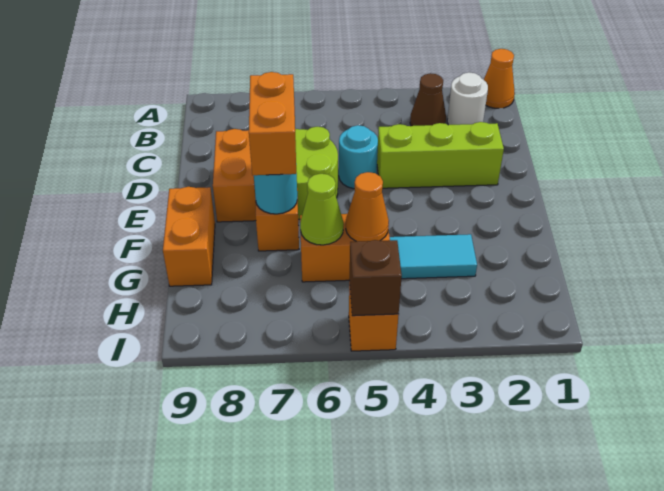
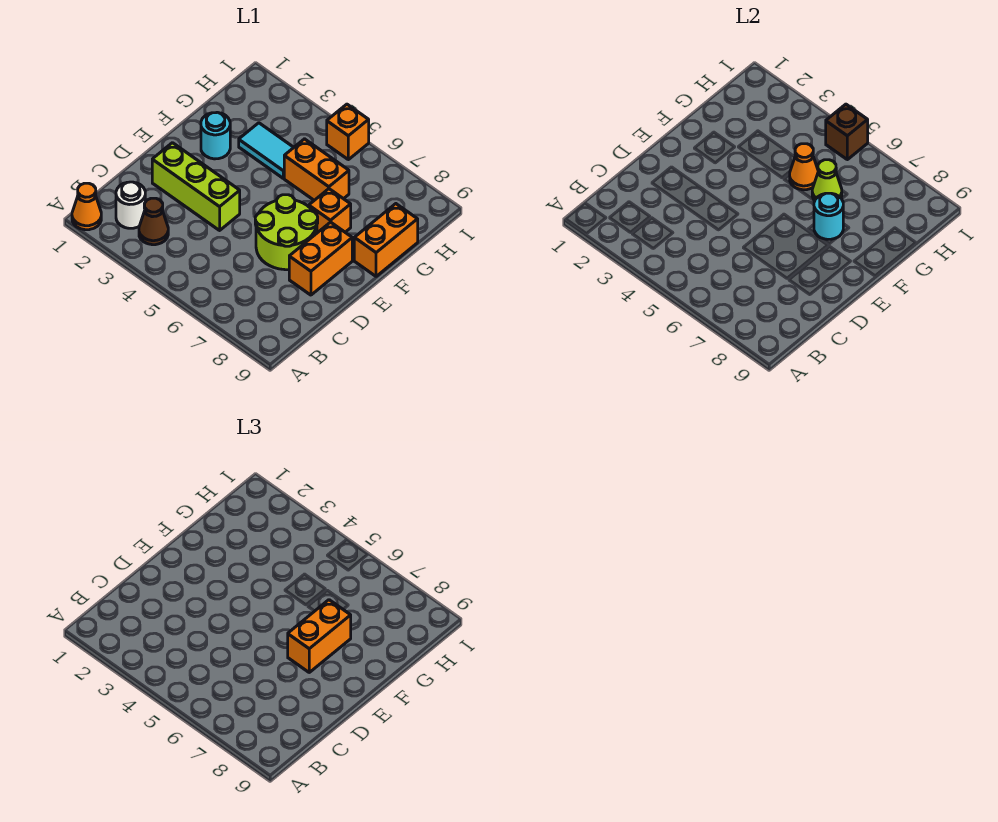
cyan round brick D5 level 1 -> cyan round brick F2 level 1

